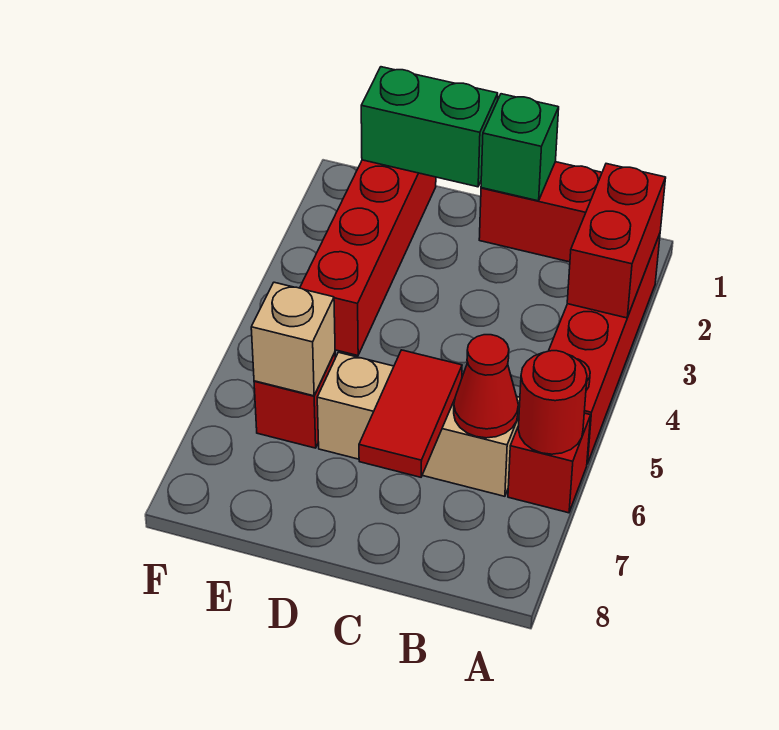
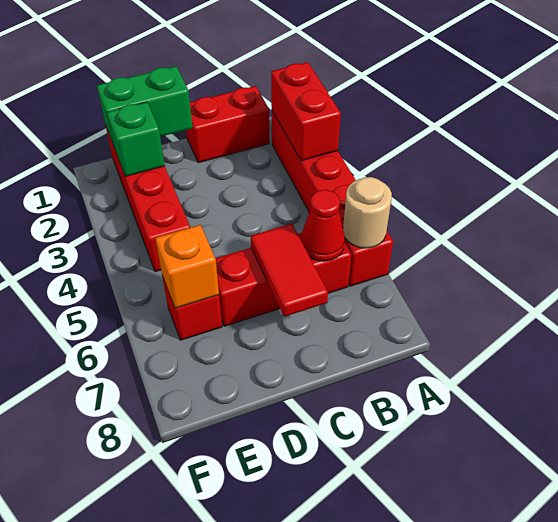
red round brick A6 level 2 -> tan round brick A6 level 2
tan brick B6:D6 level 1 -> red brick B6:D6 level 1
green brick C1 level 2 -> green brick E2 level 2
tan brick E6 level 2 -> orange brick E6 level 2

